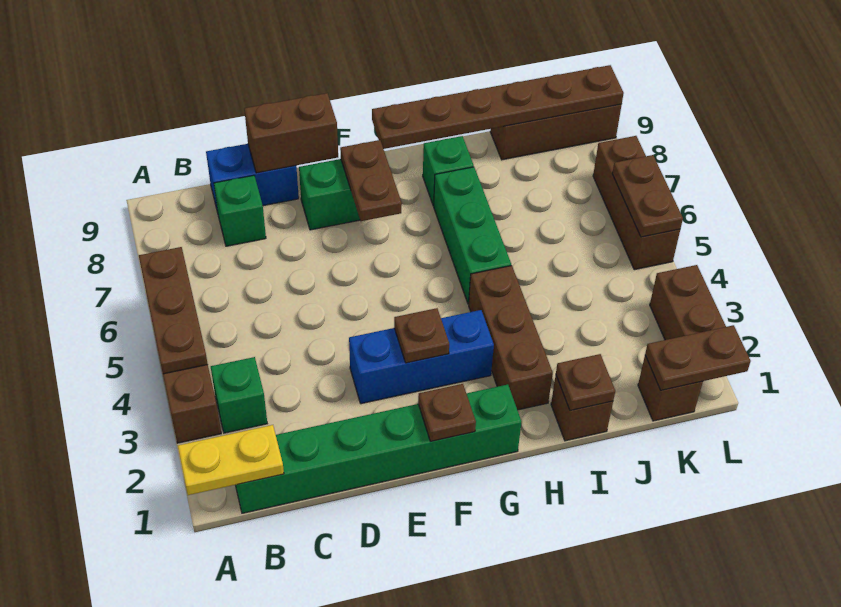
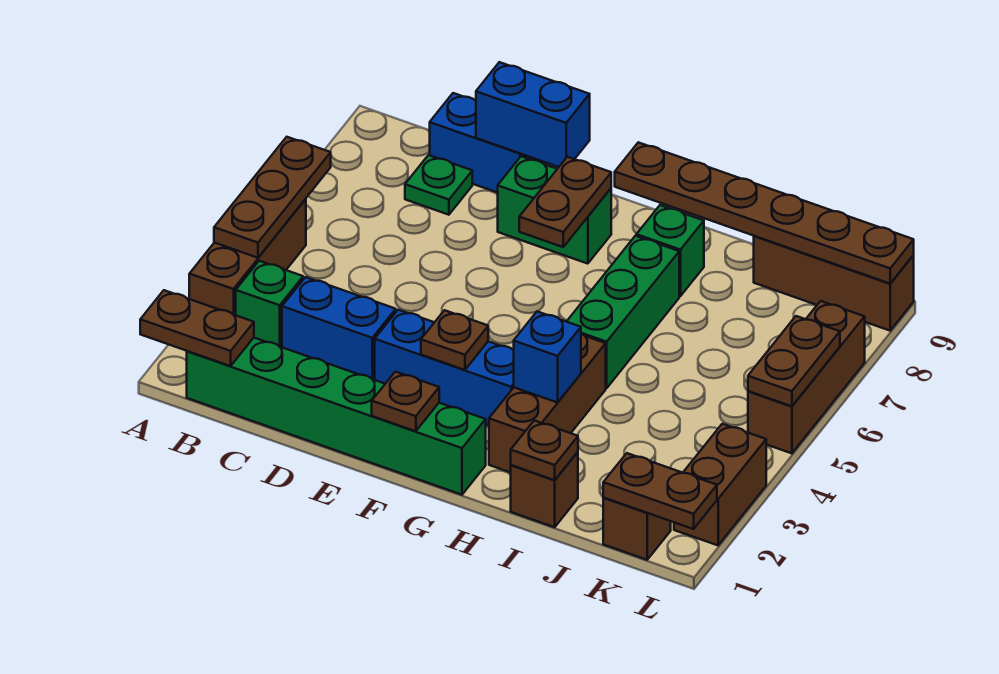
yellow plate A1:B1 level 2 -> brown plate A1:B1 level 2
none -> blue brick C3:D3 level 1
green brick C8 level 1 -> green plate C8 level 1
brown brick D9:E9 level 2 -> blue brick D9:E9 level 2
none -> blue brick H3 level 2

